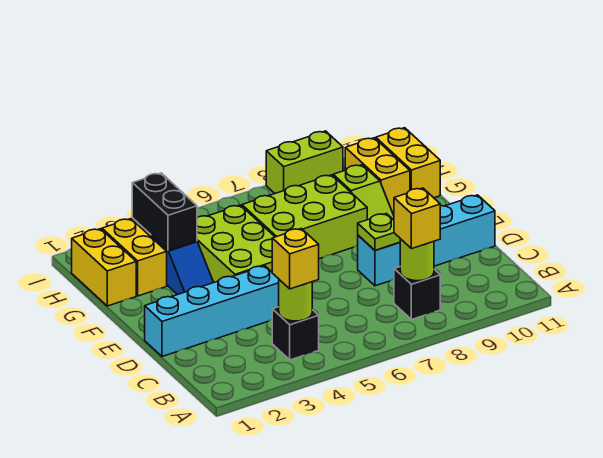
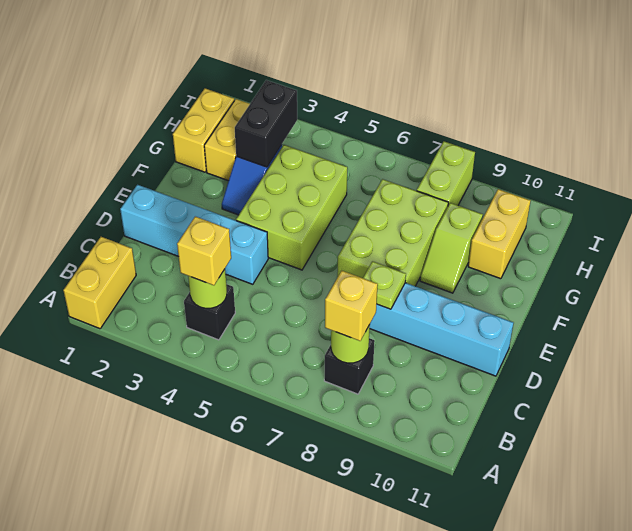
lime brick F6:G8 level 1 -> lime brick E7:G8 level 1
yellow brick G11:H11 level 1 -> yellow brick A1:B1 level 1
lime brick I8:I9 level 1 -> lime brick H8:I8 level 1

